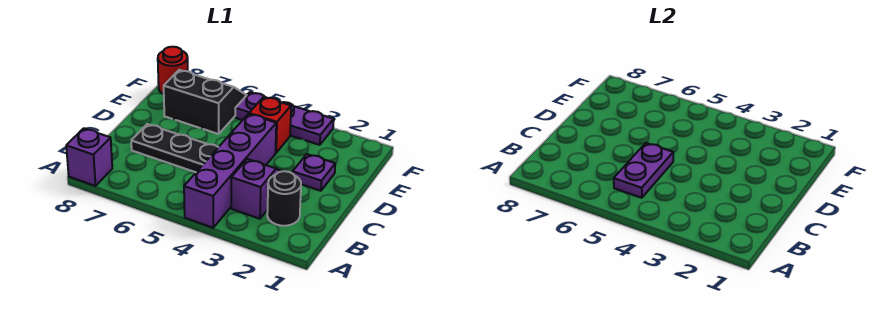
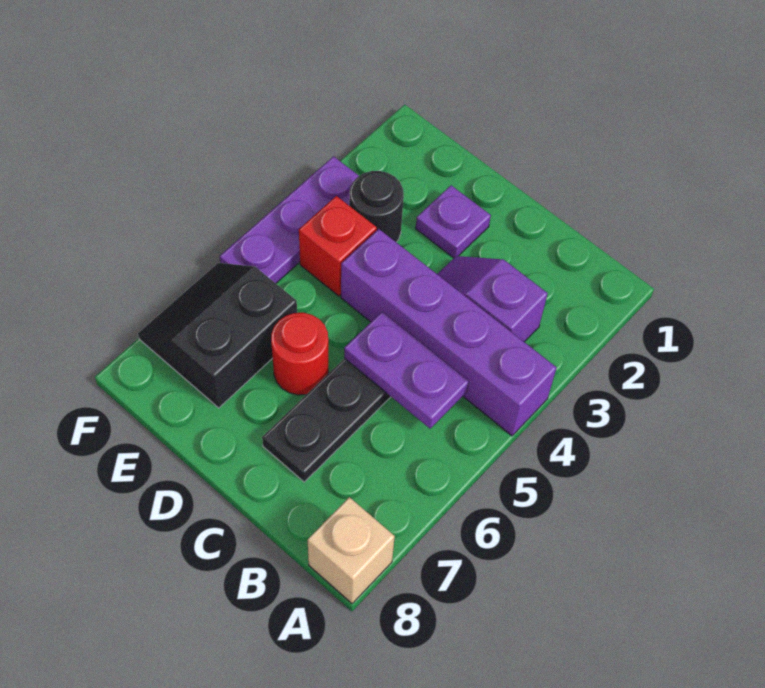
purple brick A8 level 1 -> tan brick A8 level 1
black round brick B2 level 1 -> black round brick E3 level 1
red round brick F8 level 1 -> red round brick D6 level 1

